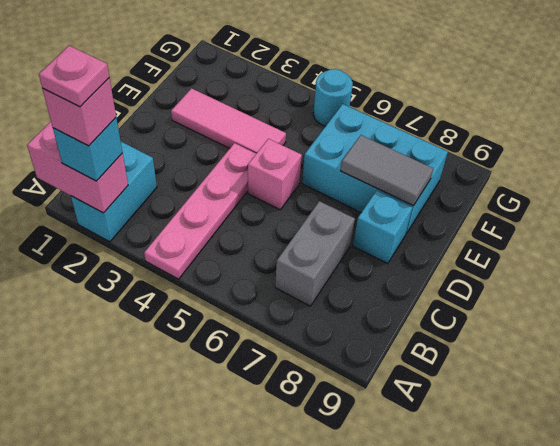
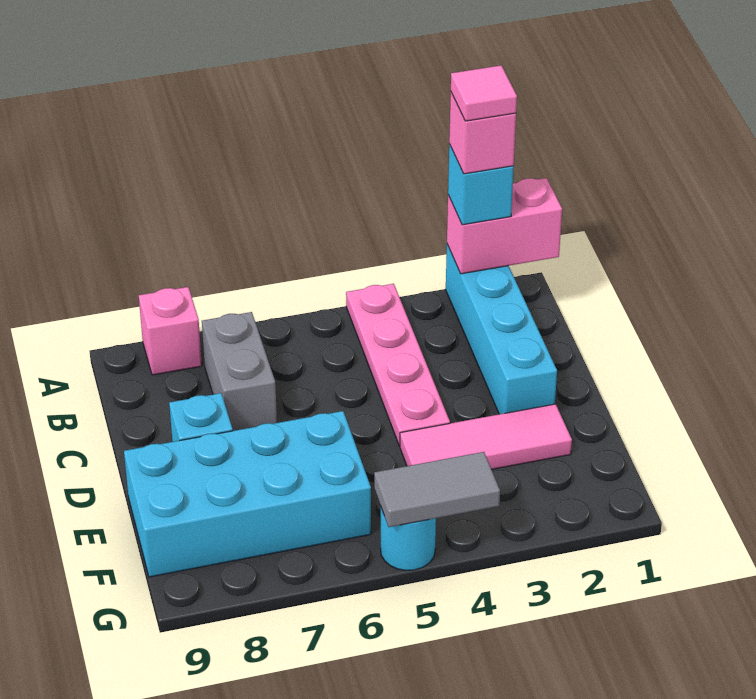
cyan brick A2:B2 level 1 -> cyan brick A2:D2 level 1
pink plate A2 level 5 -> pink tile A2 level 5
pink brick D5 level 1 -> pink brick A8 level 1
cyan brick E6:F8 level 1 -> cyan brick E6:F9 level 1
grey tile E7:E8 level 2 -> grey tile G4:G5 level 2

